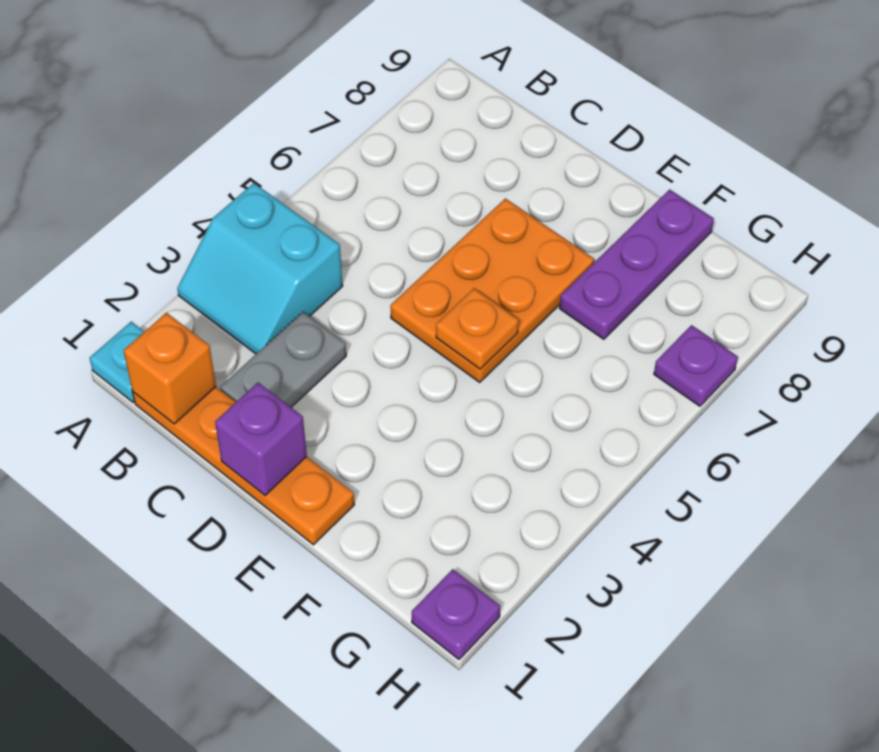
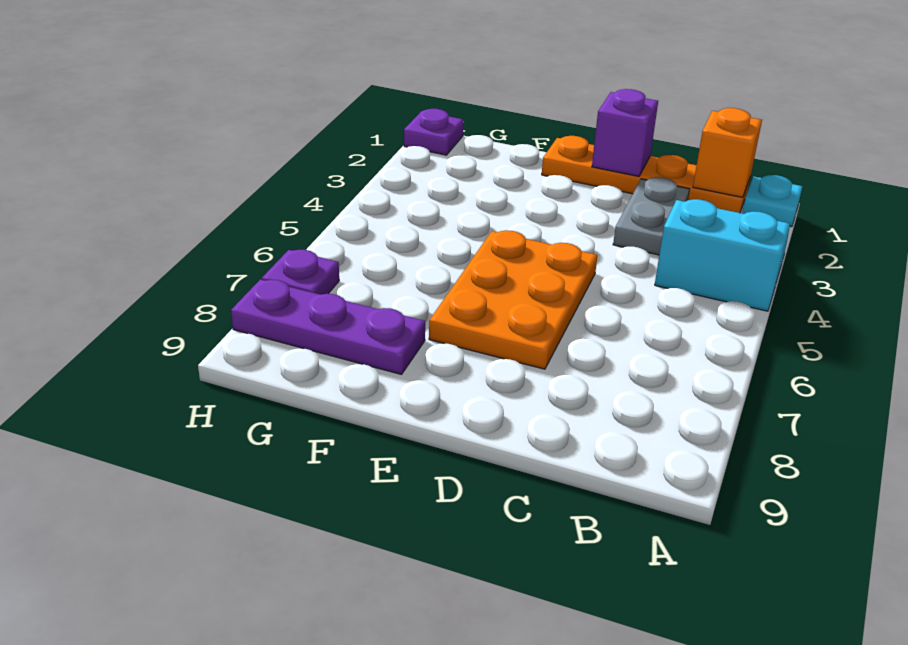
orange plate E5 level 2 -> none
purple plate F7:F9 level 1 -> purple plate F8:H8 level 1

